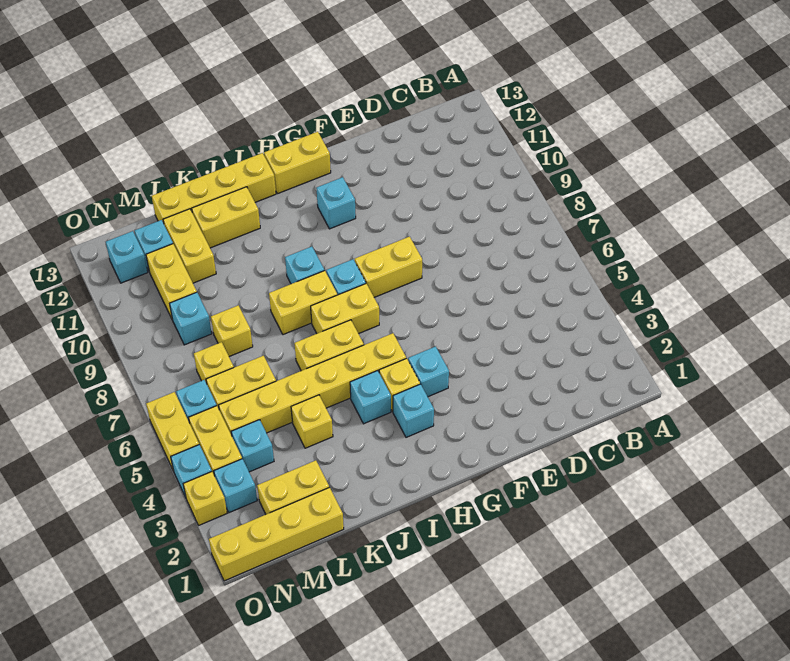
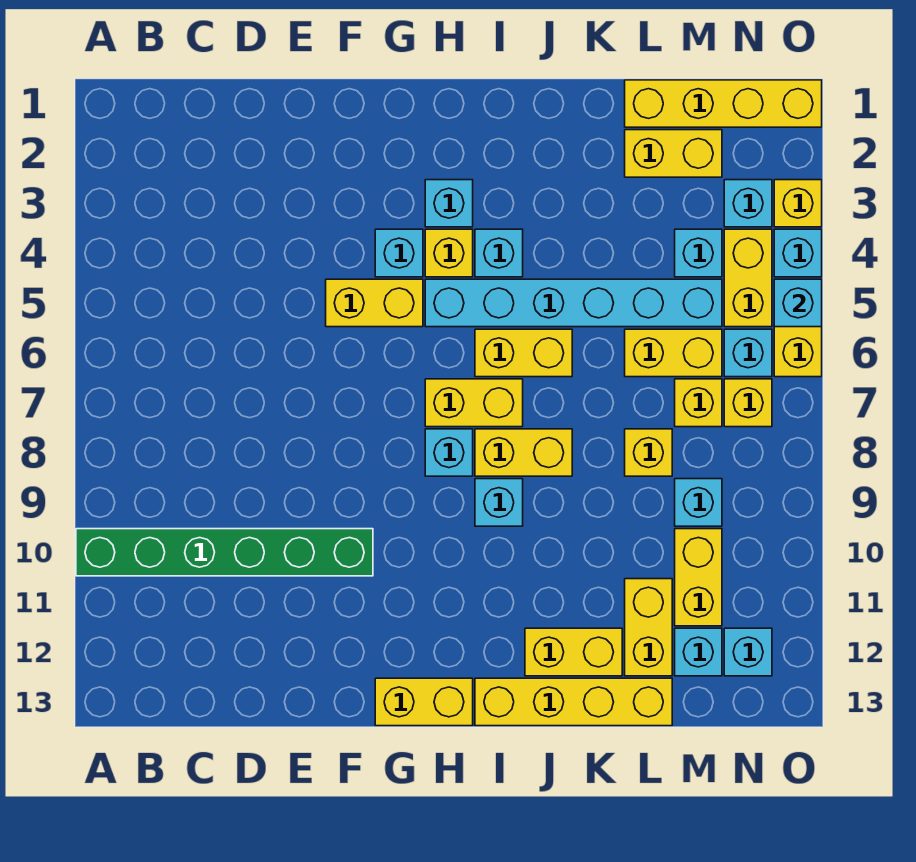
none -> green brick A10:F10 level 1
yellow brick F8:G8 level 1 -> yellow brick F5:G5 level 1
cyan brick G11 level 1 -> cyan brick O5 level 2
yellow brick H5:M5 level 1 -> cyan brick H5:M5 level 1
yellow brick K4 level 1 -> yellow brick N7 level 1

